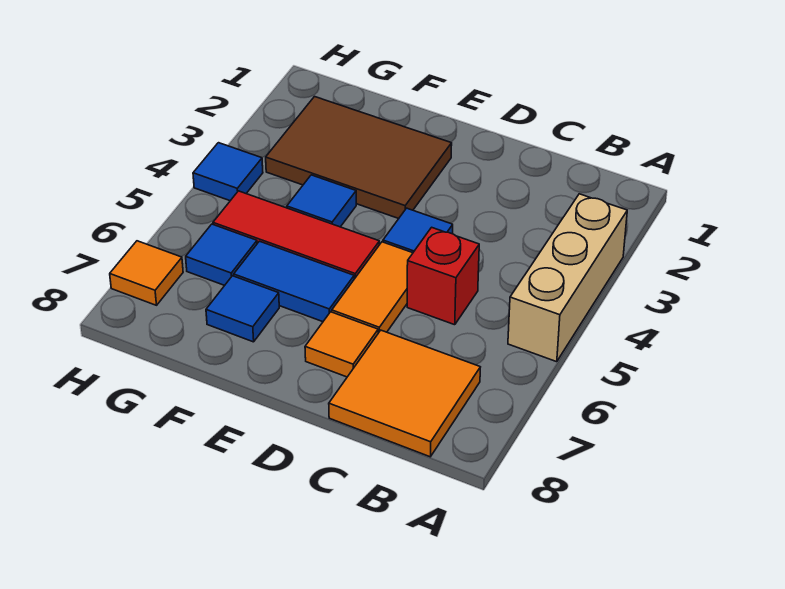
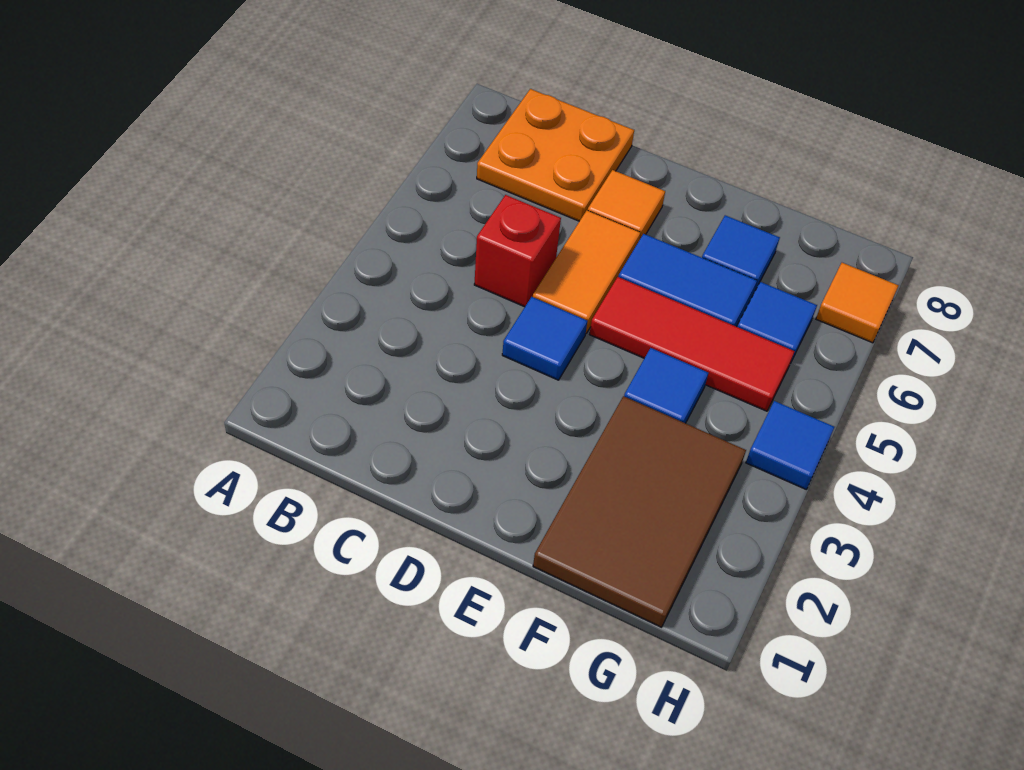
tan brick A3:A5 level 1 -> none
orange tile B7:C8 level 1 -> orange plate B7:C8 level 1
brown tile E2:G3 level 1 -> brown tile F1:G3 level 1

